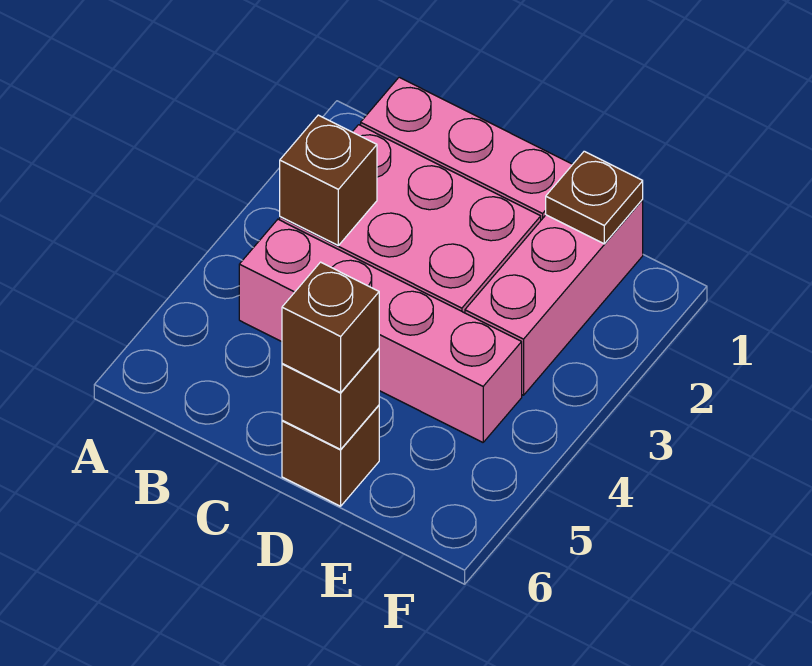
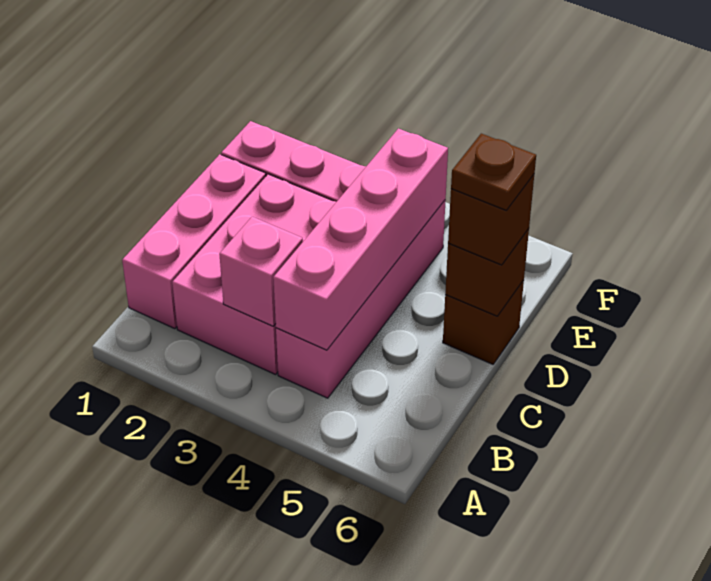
brown brick B3 level 2 -> pink brick B3 level 2
none -> pink brick B4:E4 level 2
brown plate E1 level 2 -> brown plate D6 level 4

